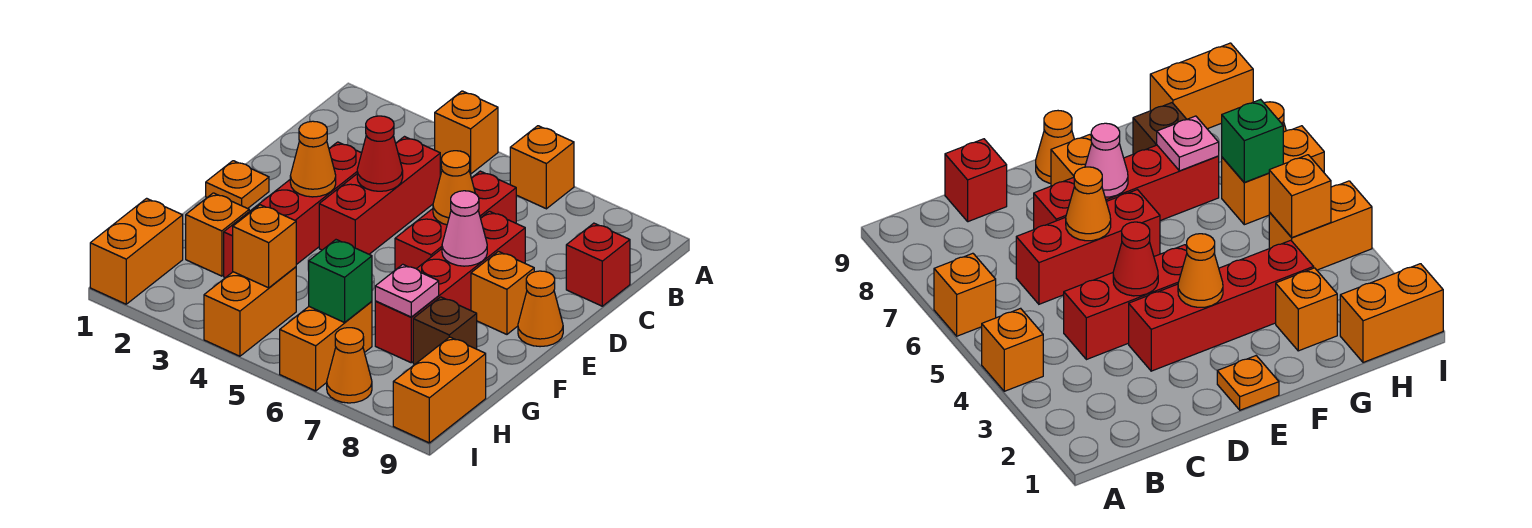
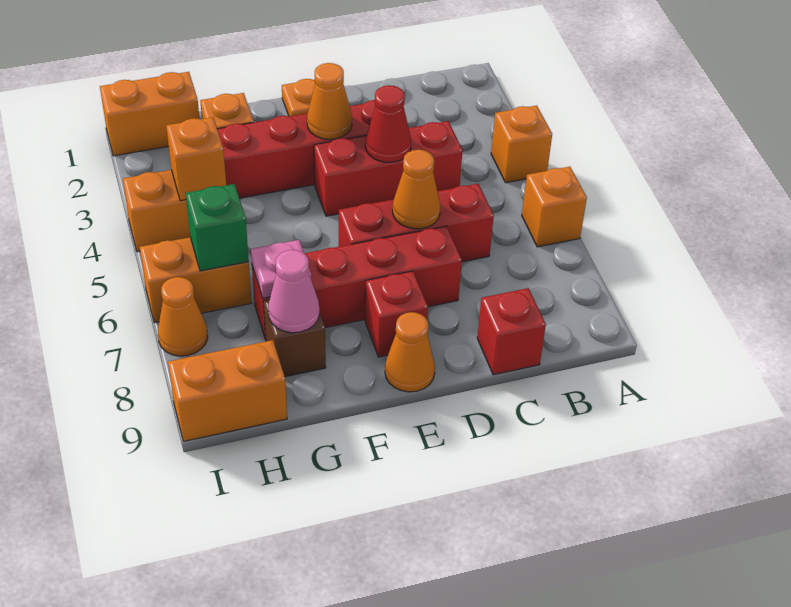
pink cone E7 level 2 -> pink cone G8 level 2
orange brick E8 level 1 -> red brick E8 level 1

